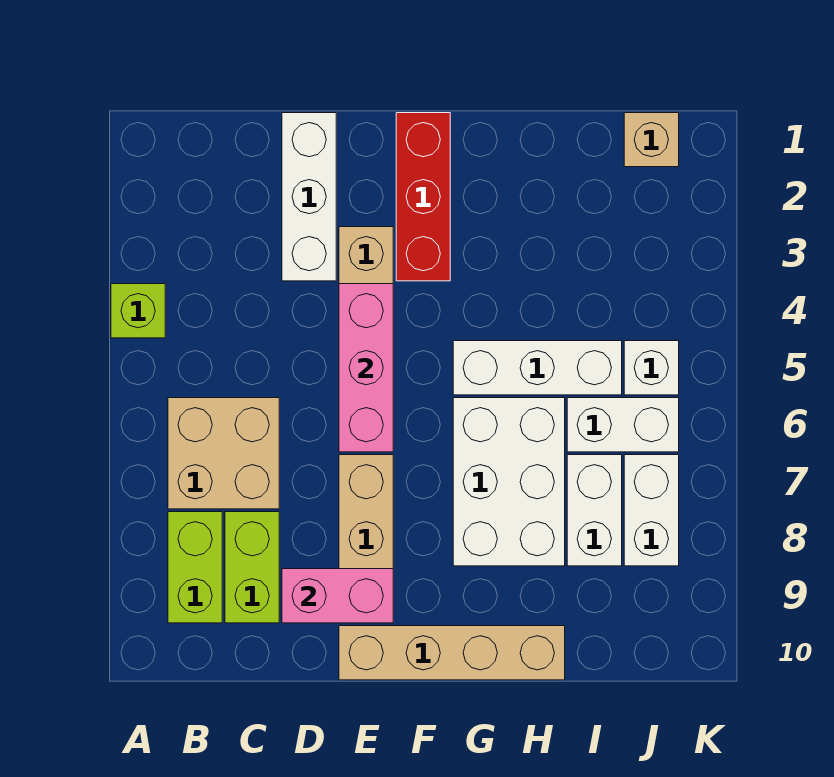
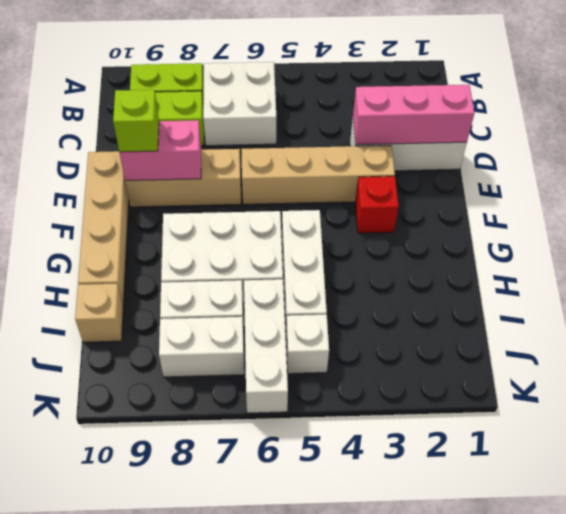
lime brick A4 level 1 -> lime brick E9 level 3
tan brick B6:C7 level 1 -> white brick B6:C7 level 1
pink brick D9:E9 level 2 -> pink brick E8:E9 level 2
pink brick E4:E6 level 2 -> pink brick D1:D3 level 2
red brick F1:F3 level 1 -> red brick F3 level 1
white brick I6:J6 level 1 -> white brick I6:K6 level 1
tan brick J1 level 1 -> tan brick I10 level 1

